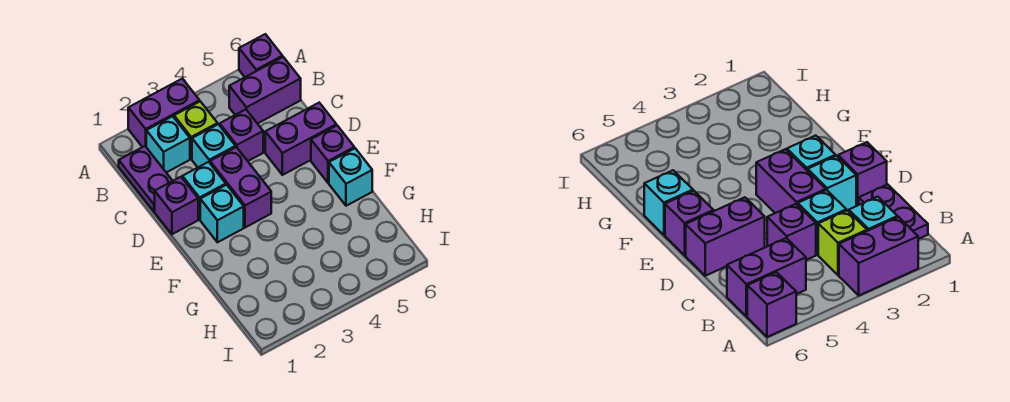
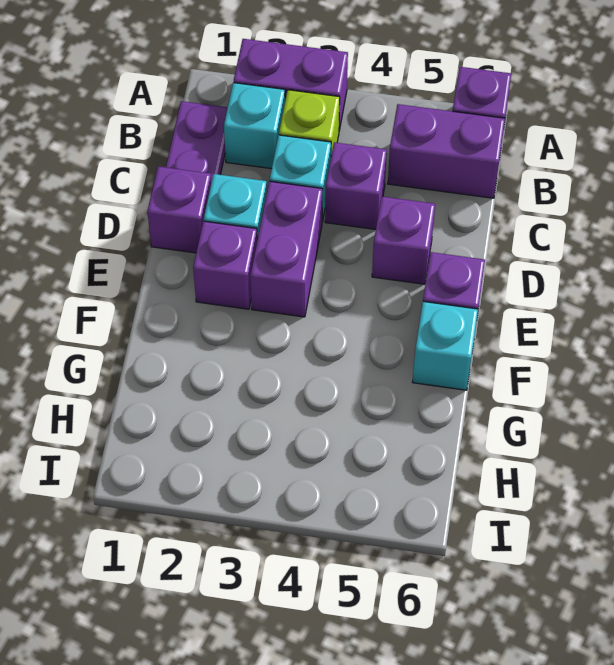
purple brick D5:D6 level 1 -> purple brick D5 level 1
cyan brick E2 level 1 -> purple brick E2 level 1

